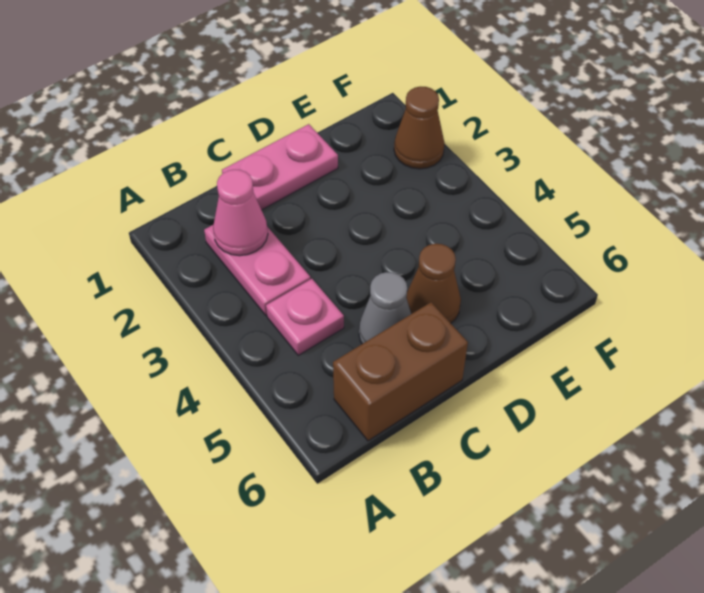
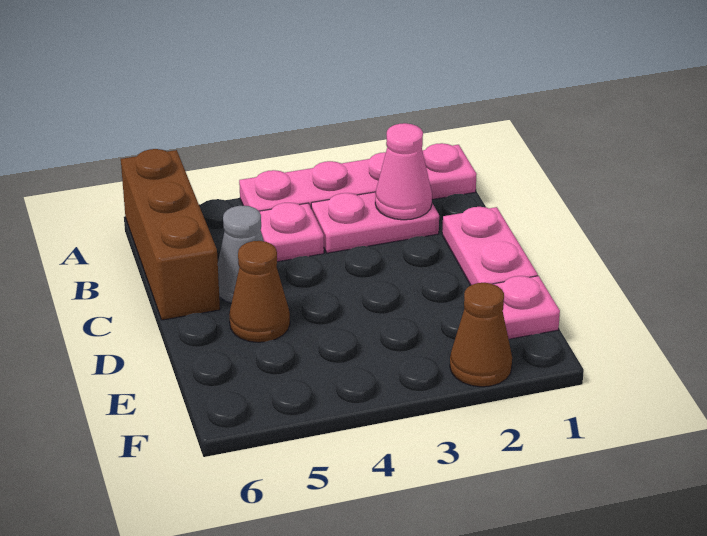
none -> pink plate A1:A4 level 1
brown brick B6:C6 level 1 -> brown brick A6:C6 level 1
none -> pink plate E1 level 1

